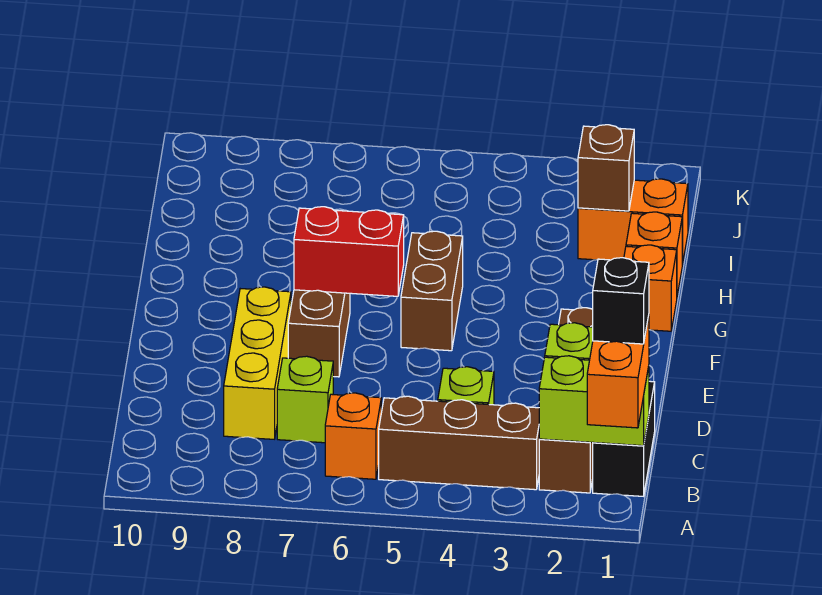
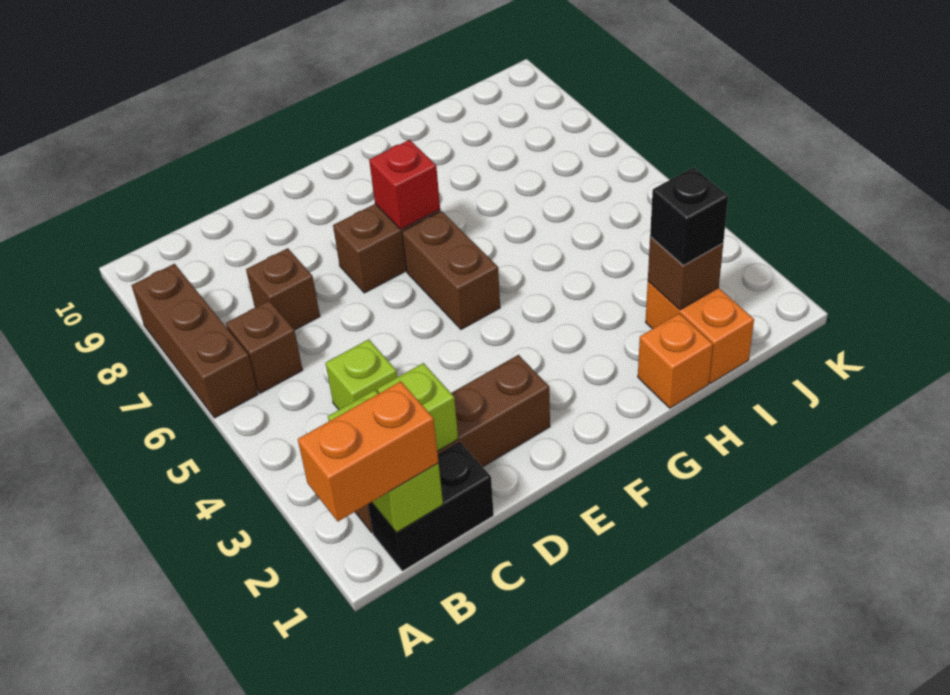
black brick B1 level 4 -> black brick I2 level 3
brown brick B3:B5 level 1 -> brown brick A6:A8 level 1
orange brick B6 level 1 -> brown brick B6 level 1
lime brick C7 level 1 -> brown brick C7 level 1
yellow brick C8:E8 level 1 -> none
brown brick F5:G5 level 1 -> brown brick F5:F6 level 1
red brick F6:F7 level 2 -> red brick F7 level 2
orange brick G1 level 1 -> none

